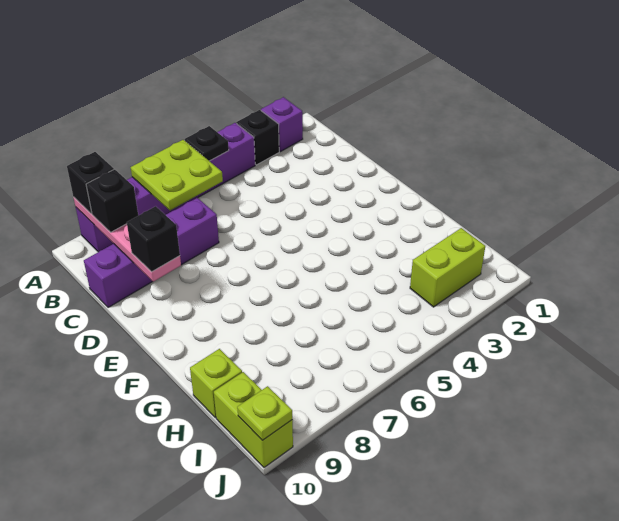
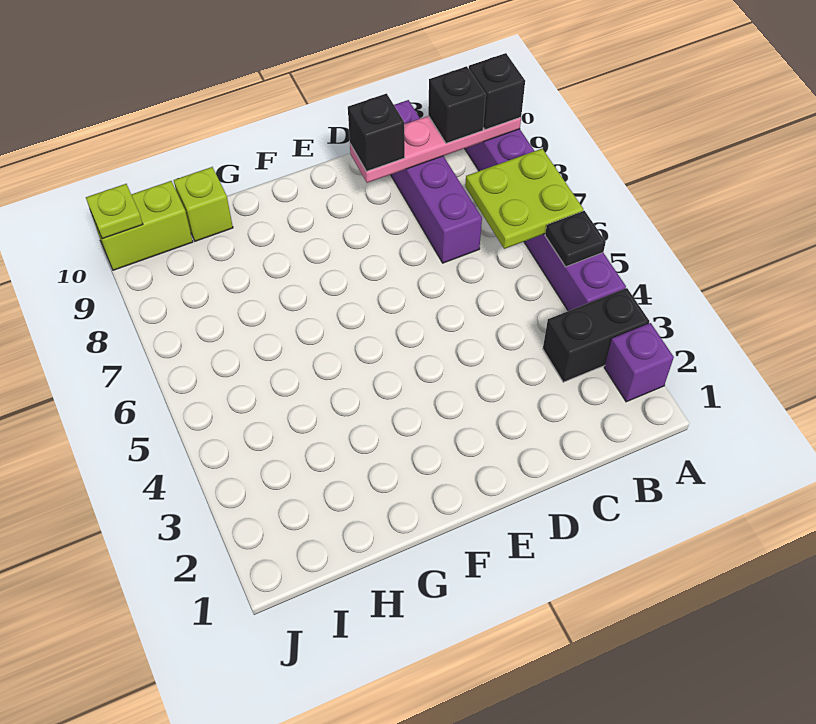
black brick A3 level 1 -> black brick A3:B3 level 1
lime brick I2:I3 level 1 -> none

